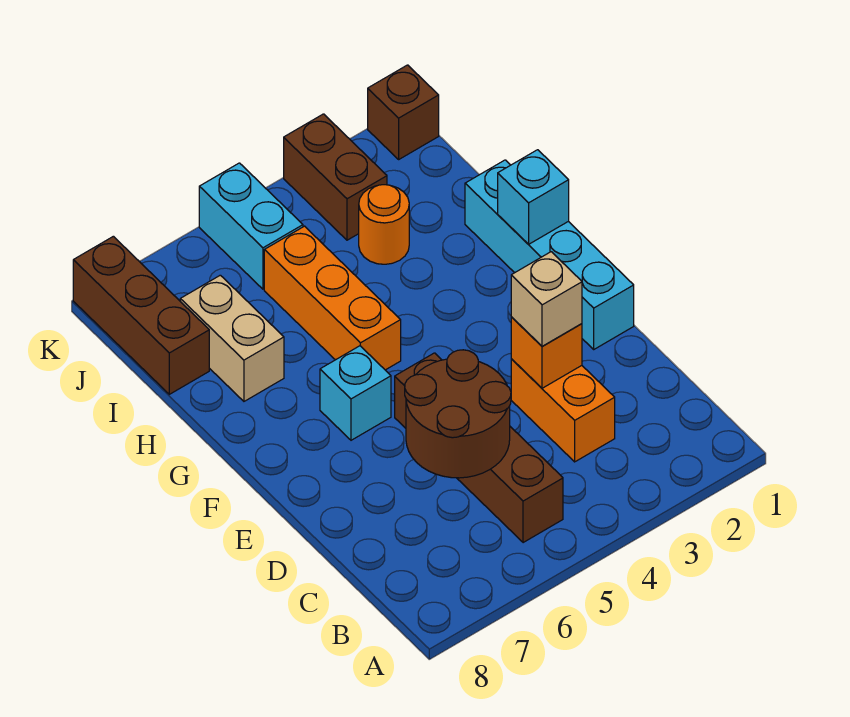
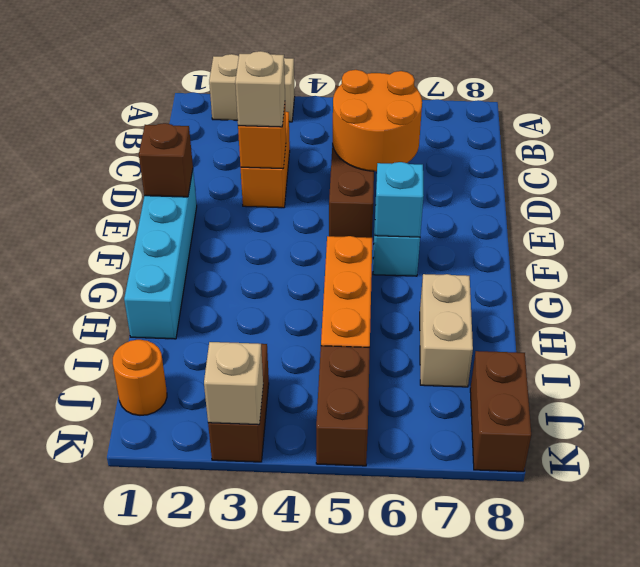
none -> tan brick A2:A3 level 1
brown round brick C5:D6 level 2 -> orange round brick C5:D6 level 2
cyan brick G1 level 2 -> cyan brick F6 level 2
orange round brick I3 level 1 -> orange round brick J1 level 1
brown brick I8:K8 level 1 -> brown brick J8:K8 level 1
cyan brick J5:K5 level 1 -> brown brick J5:K5 level 1
brown brick K1 level 1 -> brown brick E1 level 2
none -> tan brick K3 level 2

